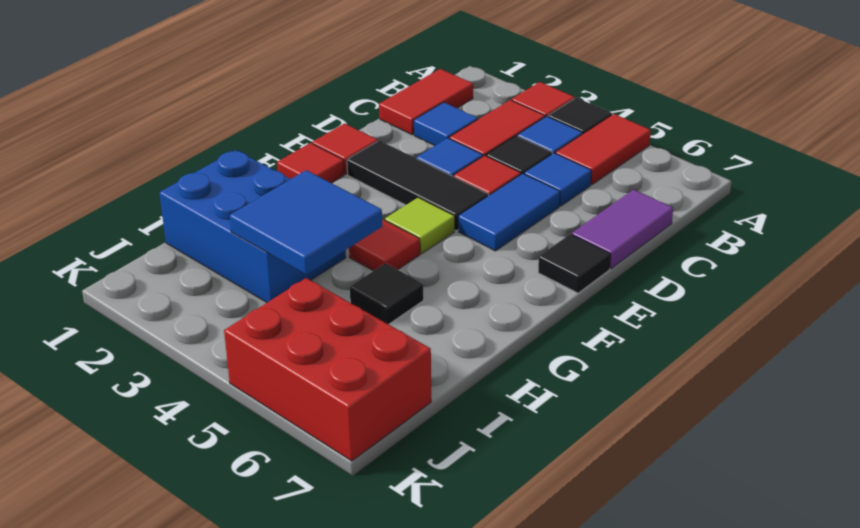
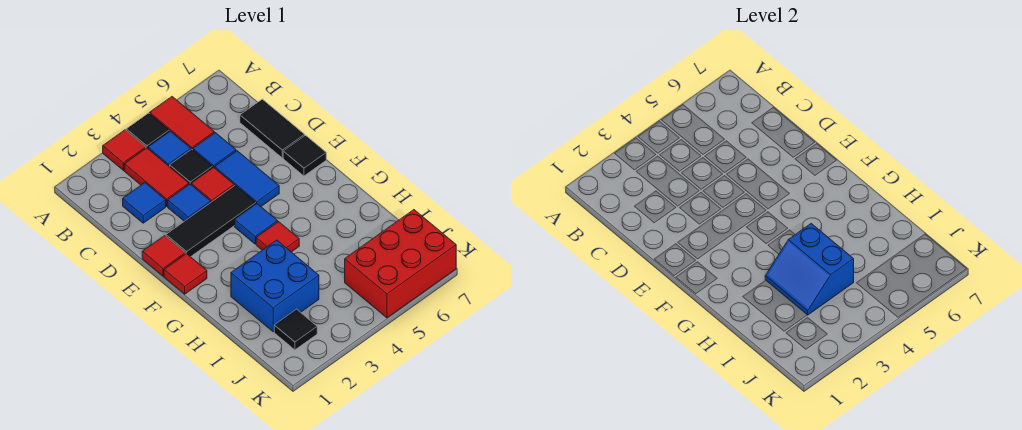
red tile B1:C1 level 1 -> none
purple tile C7:D7 level 1 -> black tile C7:D7 level 1
lime tile F4 level 1 -> blue tile F4 level 1
blue brick H1:I3 level 1 -> blue brick H2:I3 level 1
blue tile H3:I4 level 2 -> blue slope H3:I4 level 2 top 4
black tile H5 level 1 -> black tile J2 level 1

